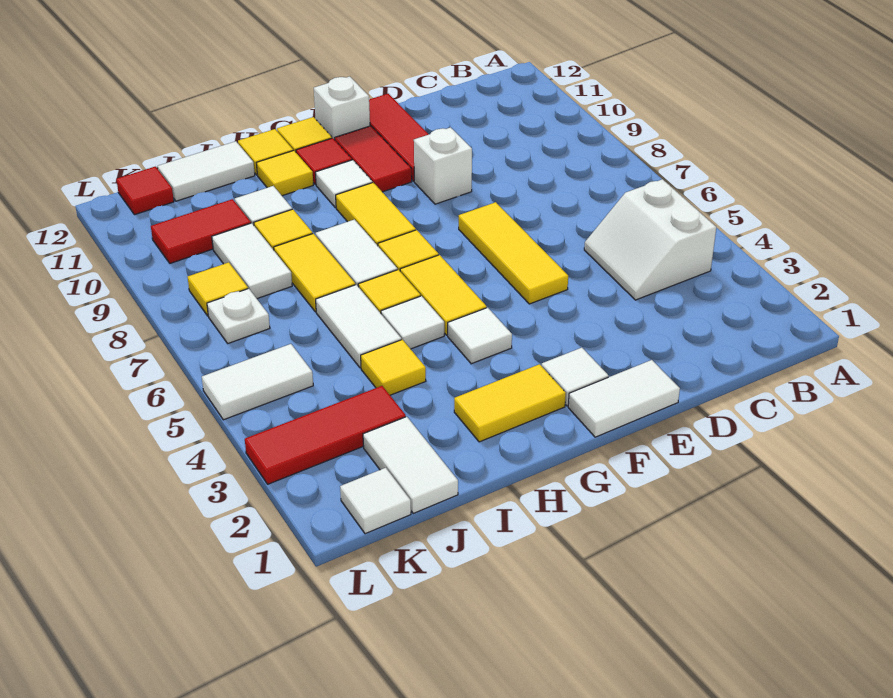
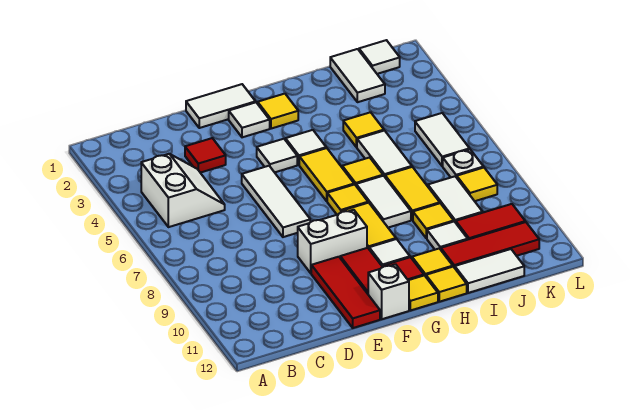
yellow tile E5:E7 level 1 -> white tile E5:E7 level 1
white brick E9 level 1 -> white brick E9:F9 level 1
yellow tile G2:H2 level 1 -> yellow tile G2 level 1
white tile H5 level 1 -> white tile F4 level 1
red tile J3:L3 level 1 -> red tile I11:K11 level 1
white tile K5:L5 level 1 -> white tile K5:K6 level 1
red tile K12 level 1 -> red tile D3 level 1

